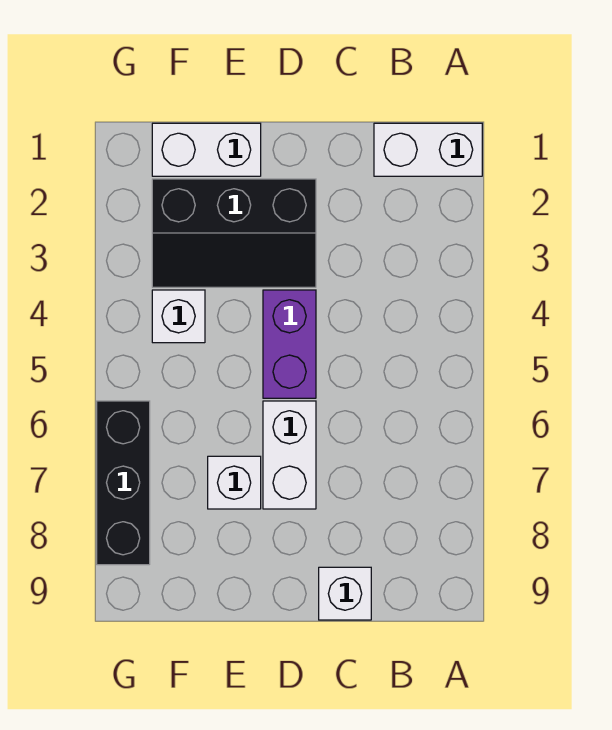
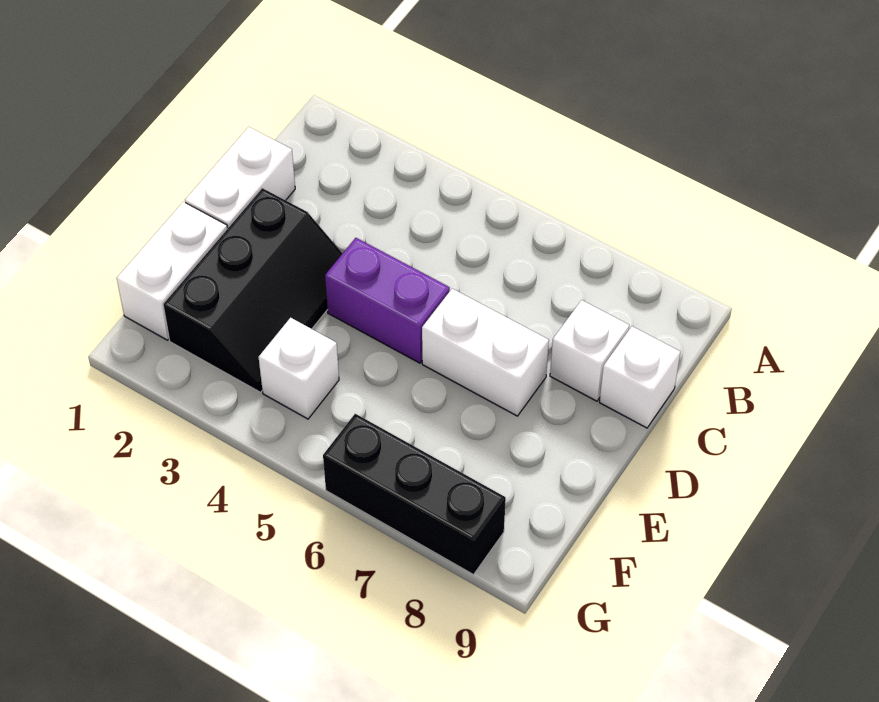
white brick A1:B1 level 1 -> white brick C1:D1 level 1
white brick E7 level 1 -> white brick C8 level 1

